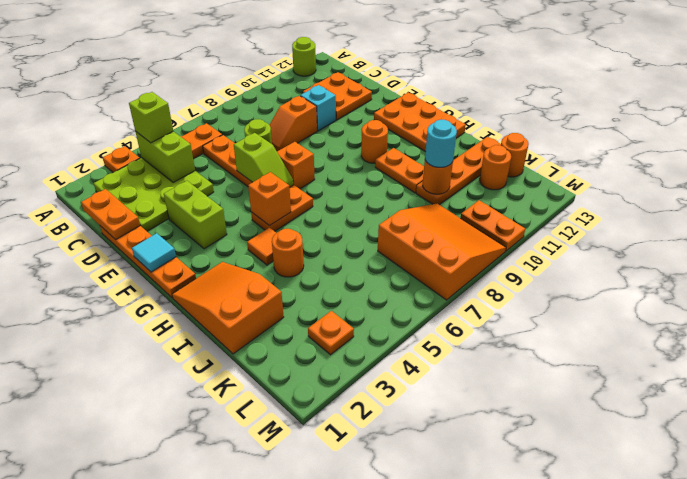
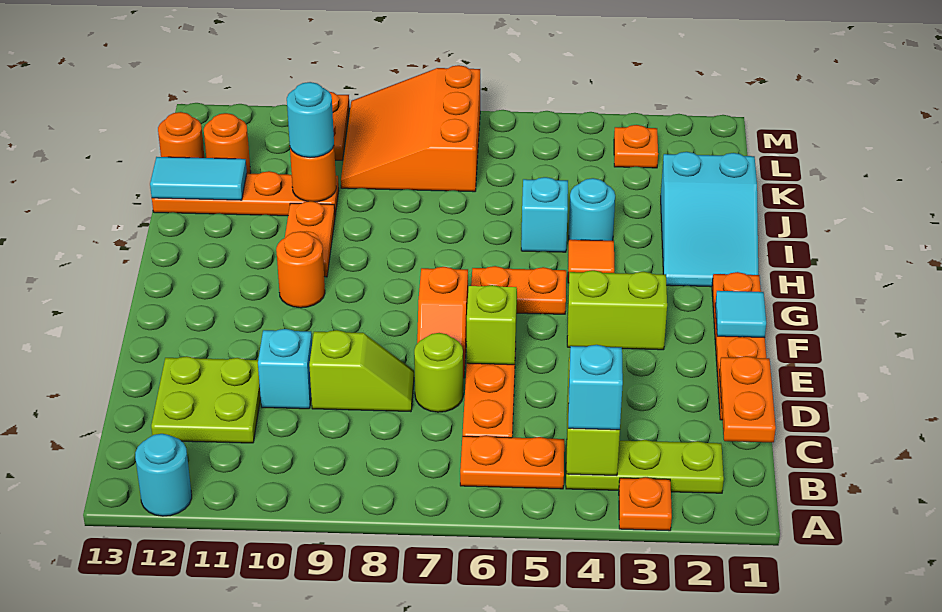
lime round brick A12 level 1 -> cyan round brick A12 level 1
lime plate B2:D4 level 1 -> lime plate B2:B4 level 1
lime brick B4 level 3 -> cyan brick B4 level 3
orange plate C11:D12 level 1 -> lime plate C11:D12 level 1
orange slope D8:D9 level 1 top 9 -> lime slope D8:D9 level 1 top 9
lime brick E3:F3 level 1 -> lime brick F3:F4 level 1
orange plate F12:H13 level 1 -> none
orange brick G5 level 2 -> none
orange slope H1:J2 level 1 top J -> cyan slope H1:J2 level 1 top J
orange round brick I4 level 1 -> cyan round brick I4 level 1
none -> cyan brick I5 level 1
none -> cyan tile J12:J13 level 2

